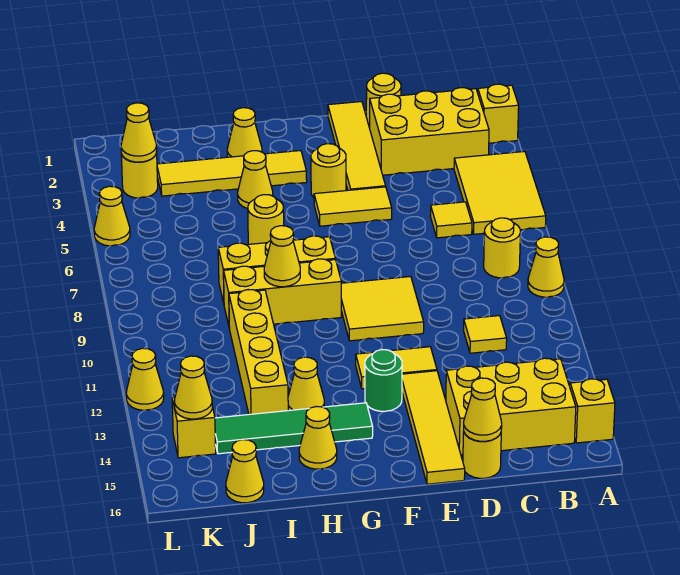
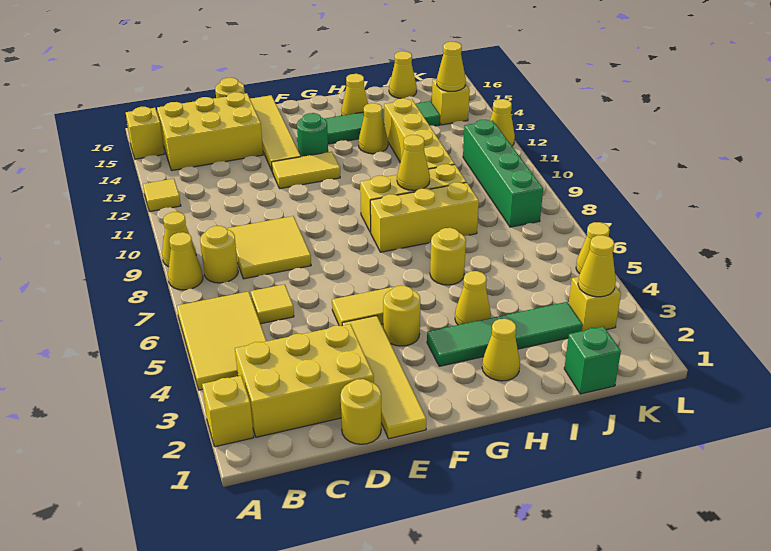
yellow tile C11 level 1 -> yellow tile A12 level 1
yellow cone D16 level 2 -> yellow cone A8 level 1
yellow tile E9:F10 level 1 -> yellow tile C8:D9 level 1
yellow tile G3:J3 level 1 -> green tile G3:J3 level 1
none -> green brick J1 level 1
yellow round brick K3 level 1 -> yellow brick K3 level 1
none -> green brick K8:K11 level 1

